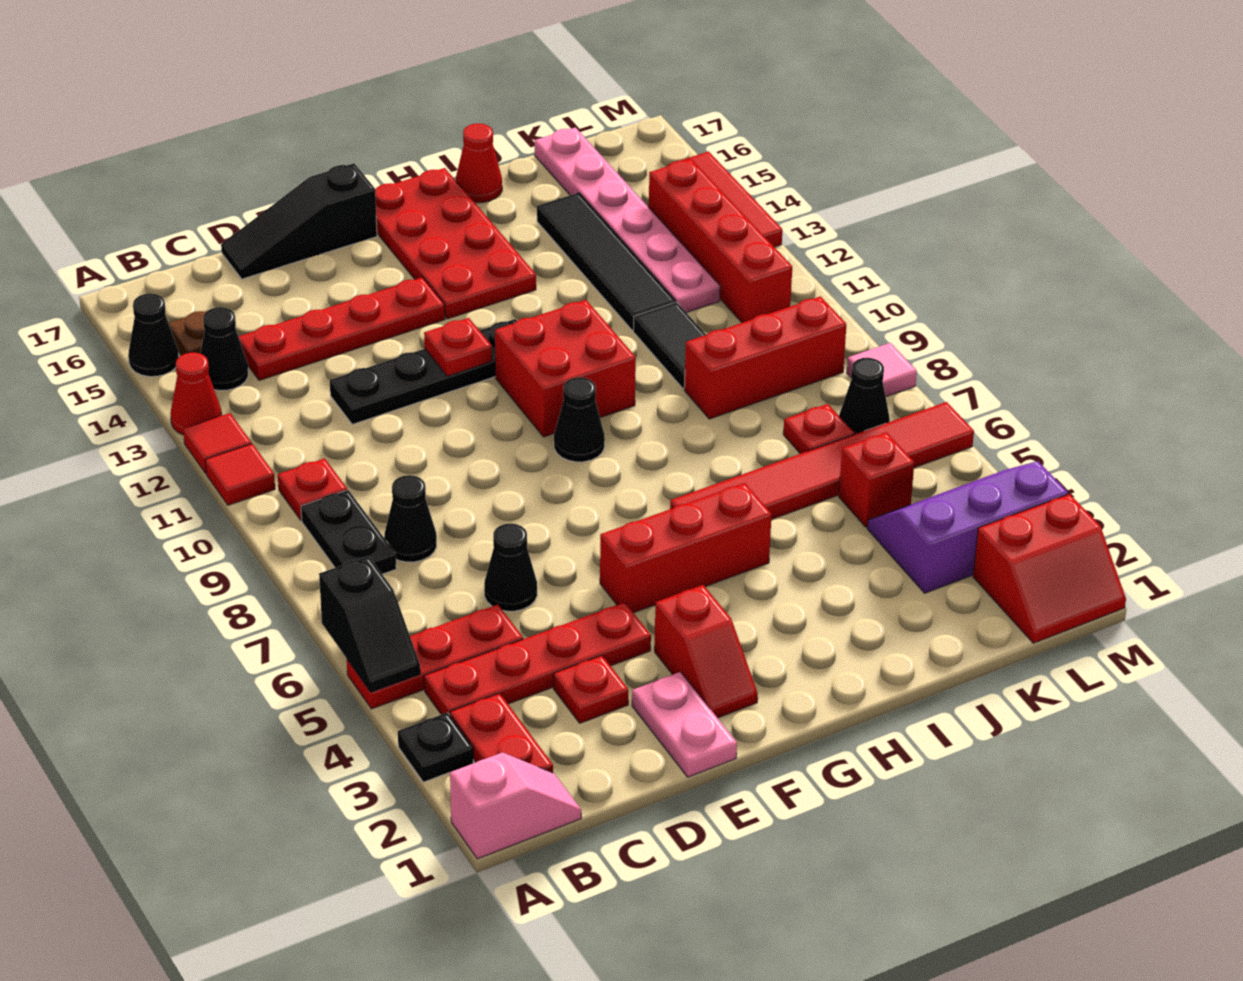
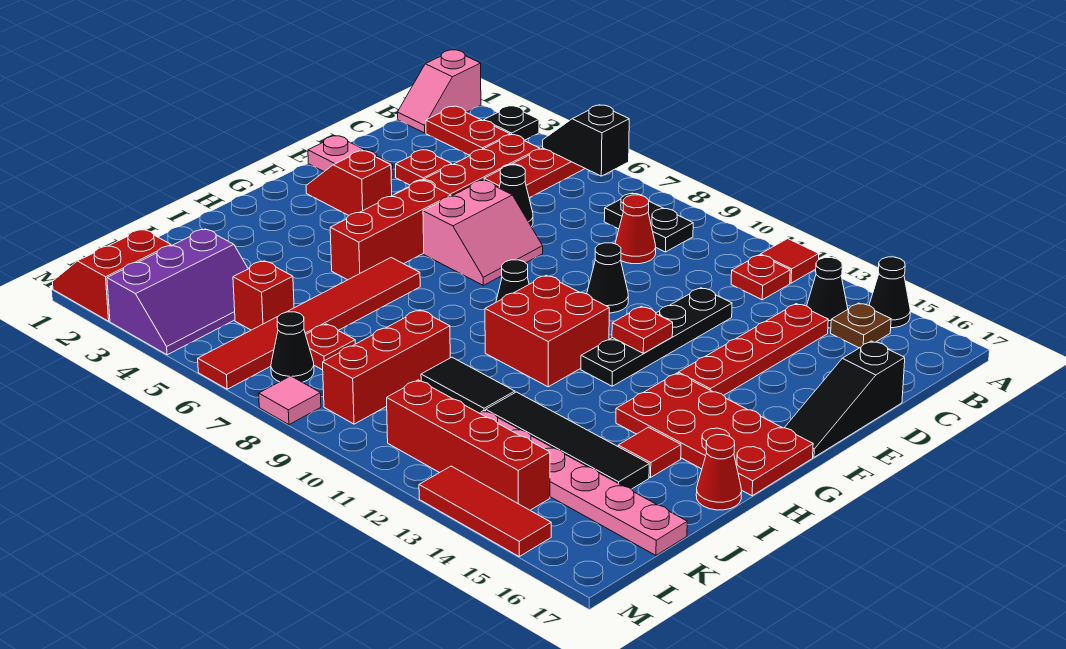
red tile A11 level 1 -> red tile I15 level 1
red cone A13 level 1 -> red cone C9 level 1
red plate B10 level 1 -> red plate B12 level 1
black cone C8 level 1 -> black cone E10 level 1
black slope D17:F17 level 1 top F -> black slope D17:F17 level 1 top D
none -> pink slope E6:F7 level 1 top 6

